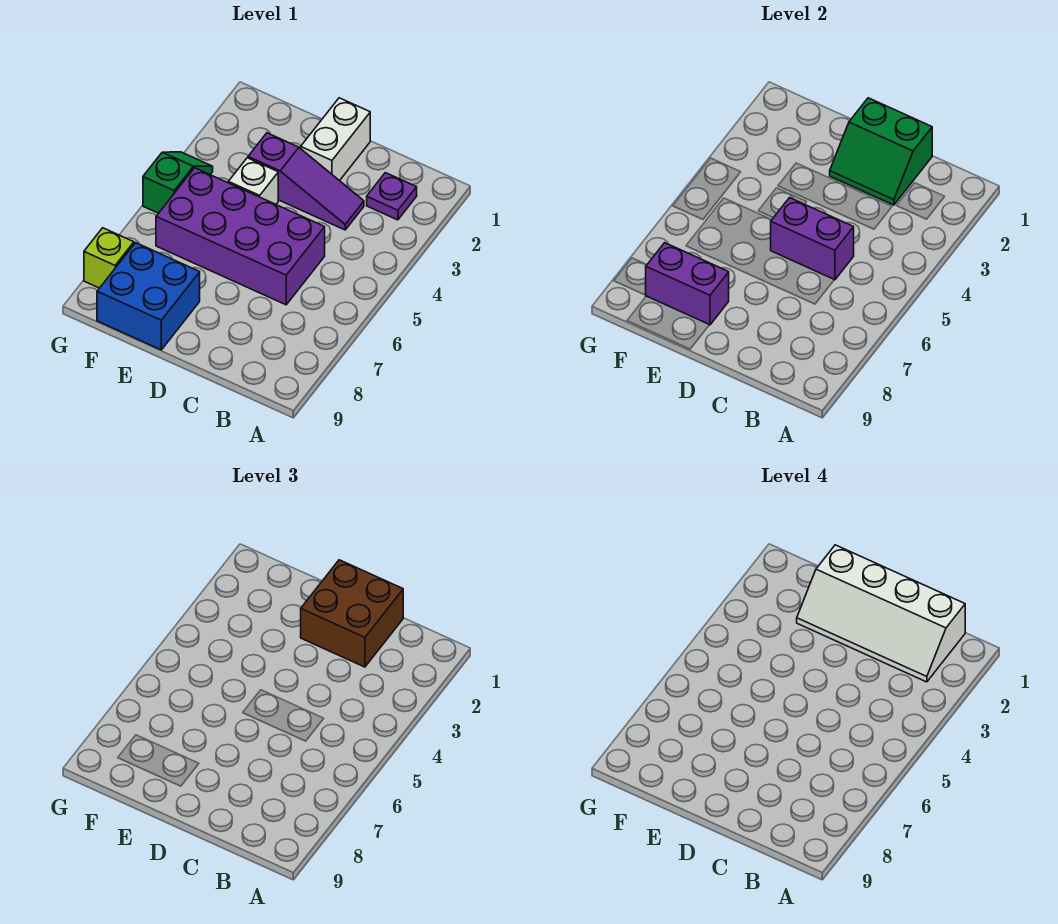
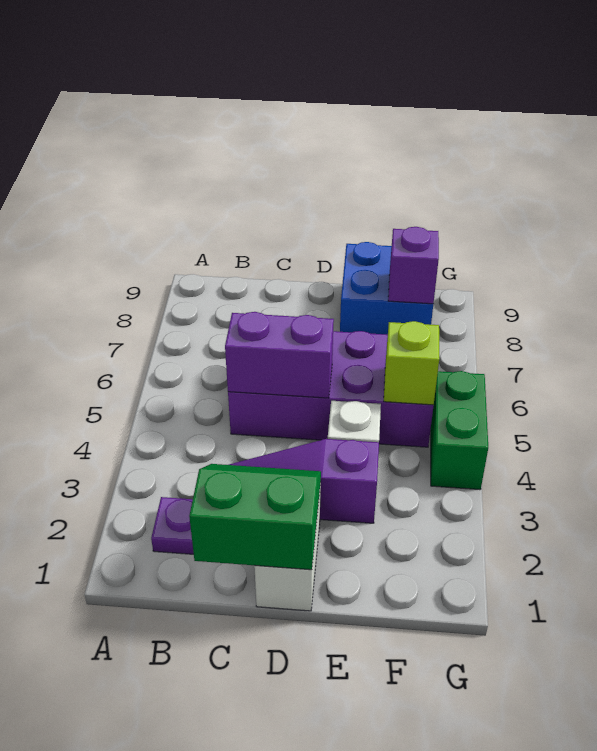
white slope B1:E2 level 4 top 1 -> none
brown brick C1:D2 level 3 -> none
purple brick E8:F8 level 2 -> purple brick F8 level 2
green slope G4:G5 level 1 top 5 -> green brick G4:G5 level 1
lime brick G8 level 1 -> lime brick F5 level 2

